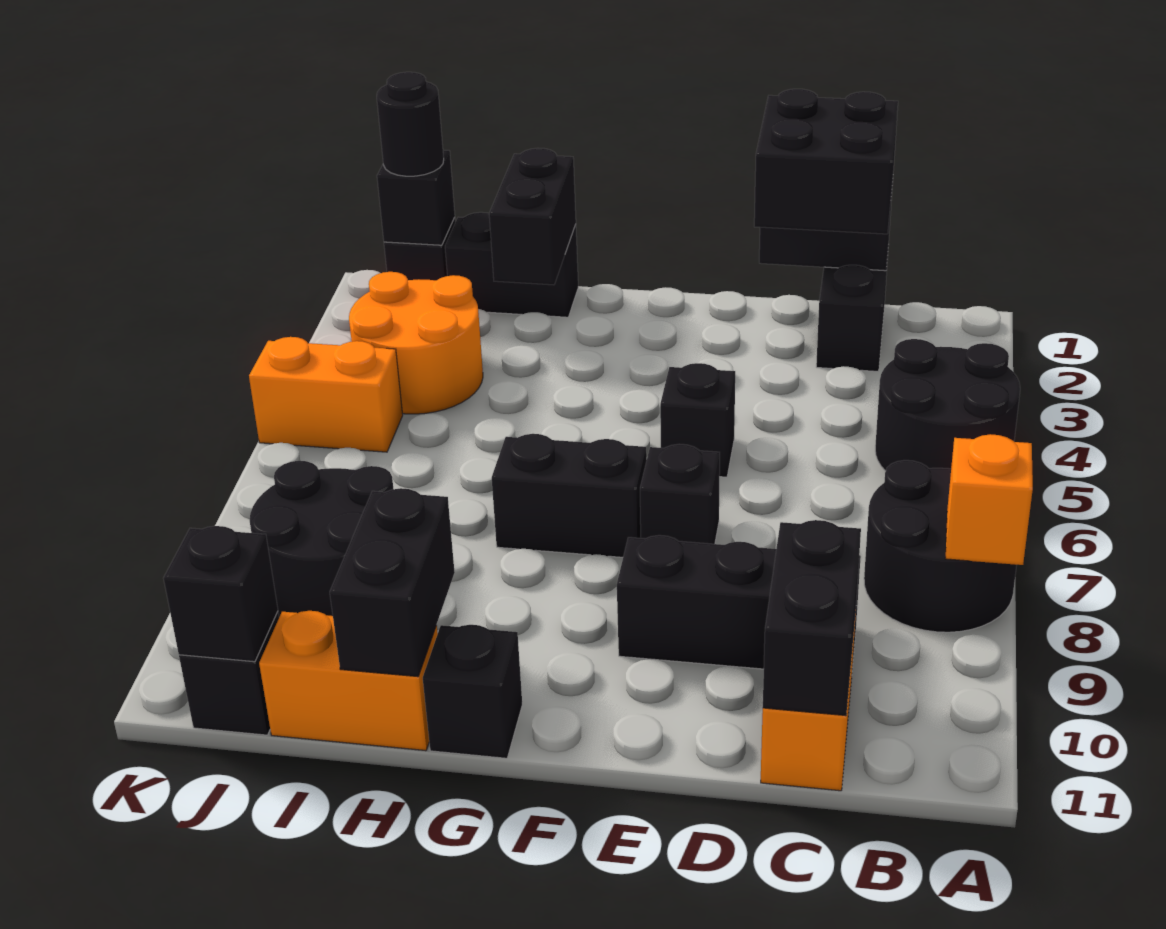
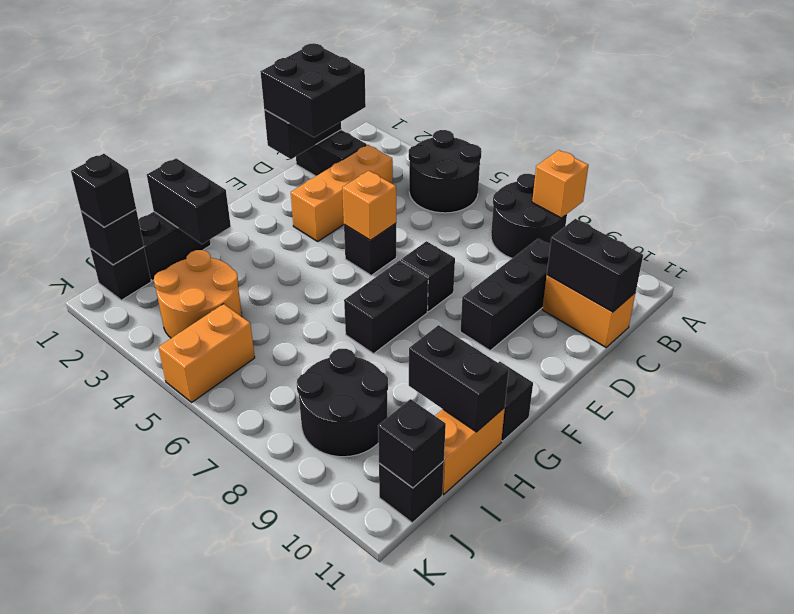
none -> orange brick C3:E3 level 1
none -> orange brick E5 level 2
black round brick J1 level 3 -> black brick J1 level 3

